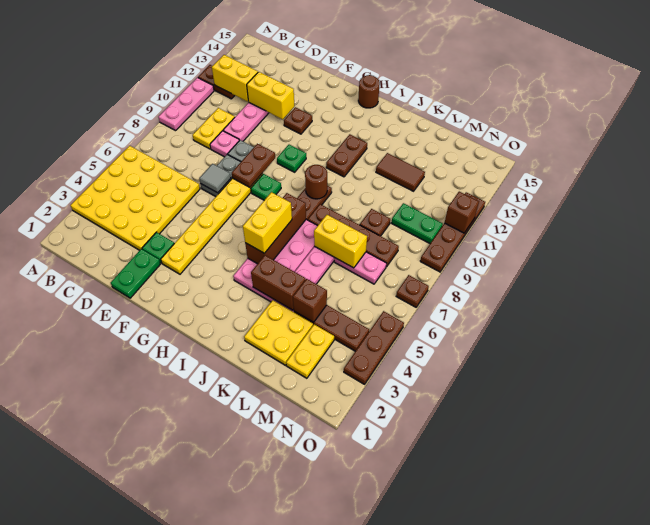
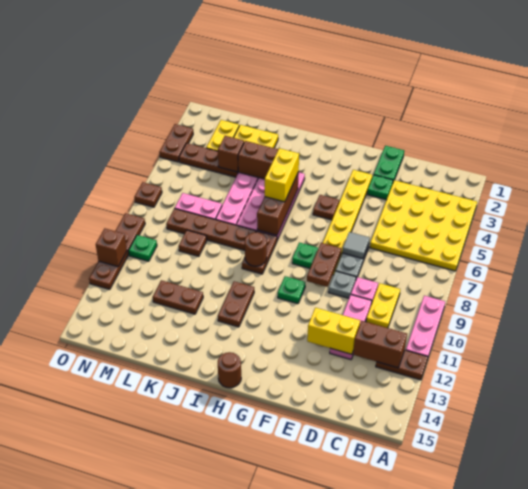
yellow brick B12:C12 level 2 -> brown brick B12:C12 level 2
brown plate F12 level 1 -> brown plate G5 level 1
yellow brick K7:L7 level 2 -> none
brown tile K12:L12 level 1 -> brown plate K12:L12 level 1
green plate M10:N10 level 1 -> green plate N10 level 1
brown plate O3:O5 level 1 -> brown plate O3:O4 level 1

